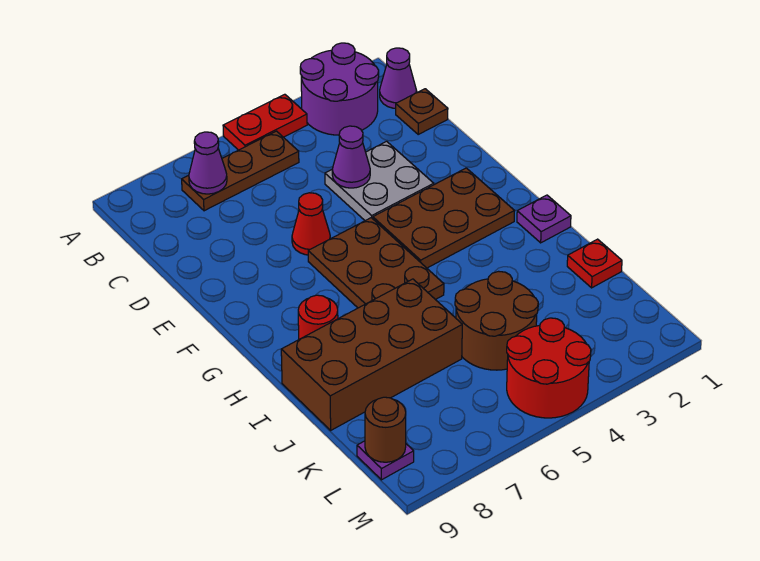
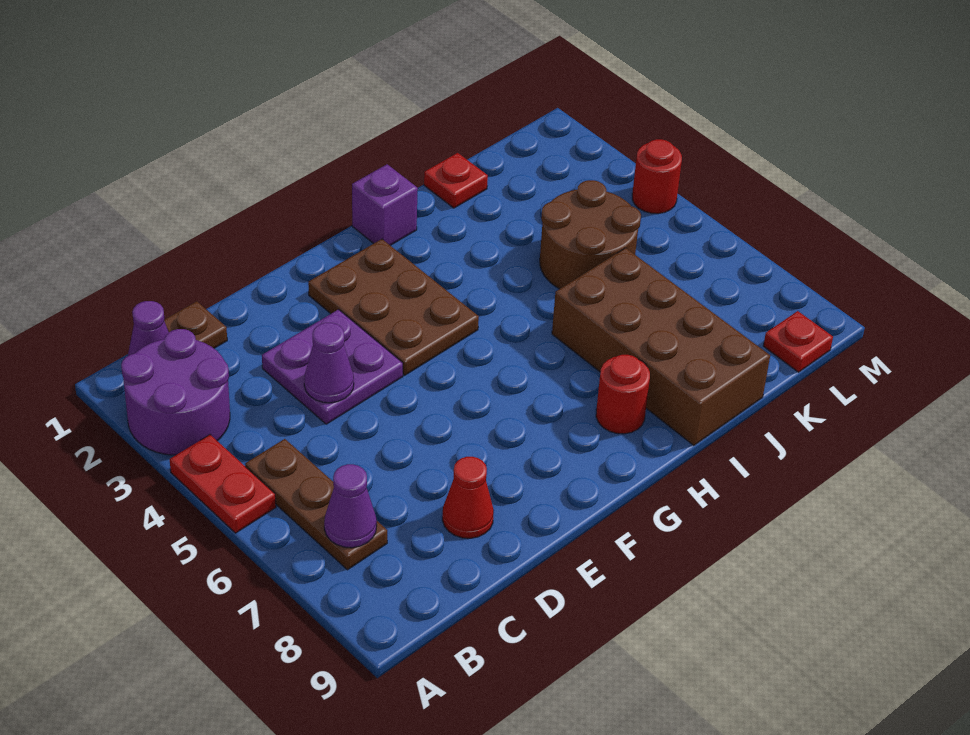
grey plate D3:E4 level 1 -> purple plate D3:E4 level 1
red cone E6 level 1 -> red cone D8 level 1
brown plate F5:H6 level 1 -> none
purple plate H1 level 1 -> purple brick H1 level 1
red round brick L4:M5 level 1 -> red round brick M4 level 1
purple plate L9 level 1 -> red plate L9 level 1
brown round brick L9 level 2 -> none

